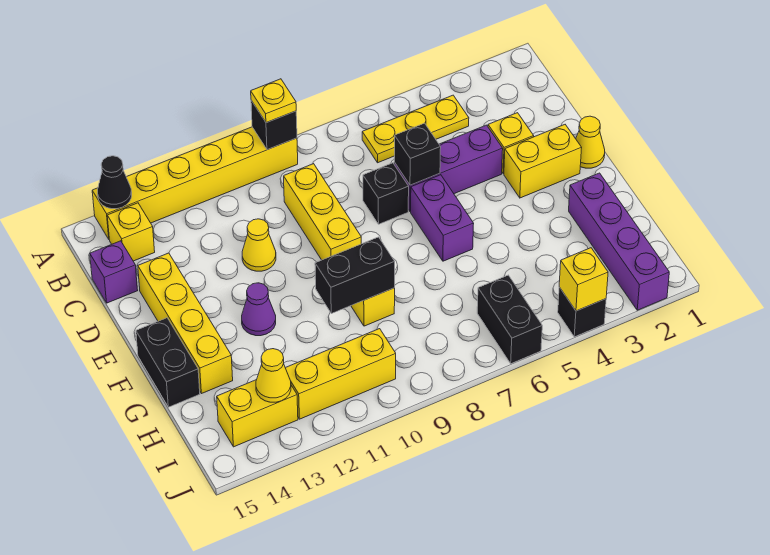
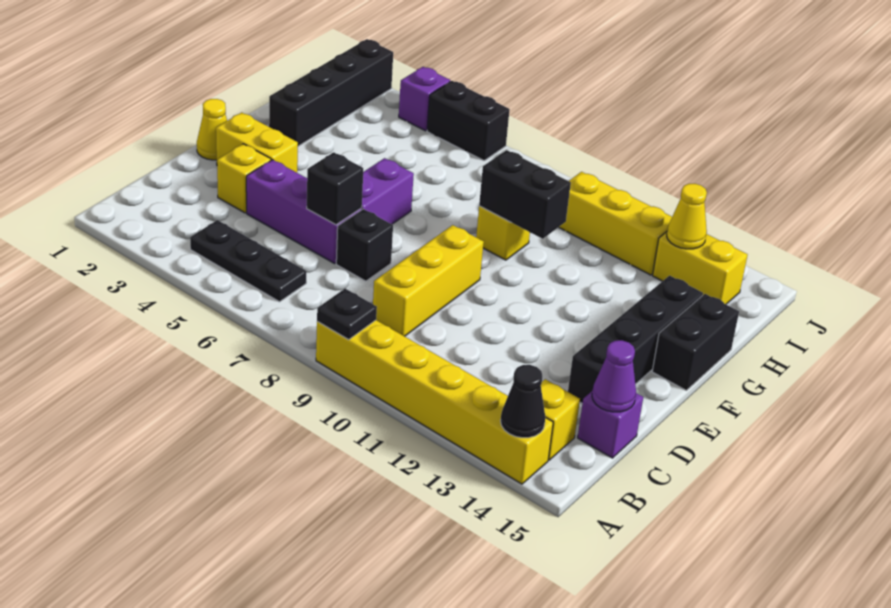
black brick A9 level 2 -> black plate A9 level 2
yellow plate A9 level 3 -> none
yellow plate B4:B6 level 1 -> black plate B4:B6 level 1
yellow cone D11 level 1 -> none
yellow brick D14:G14 level 1 -> black brick D14:G14 level 1
purple cone F12 level 1 -> purple cone C15 level 2
purple brick G2:J2 level 1 -> black brick G2:J2 level 1
black brick I6:J6 level 1 -> black brick J5:J6 level 1
black brick J4 level 1 -> purple brick J4 level 1
yellow brick J4 level 2 -> none

